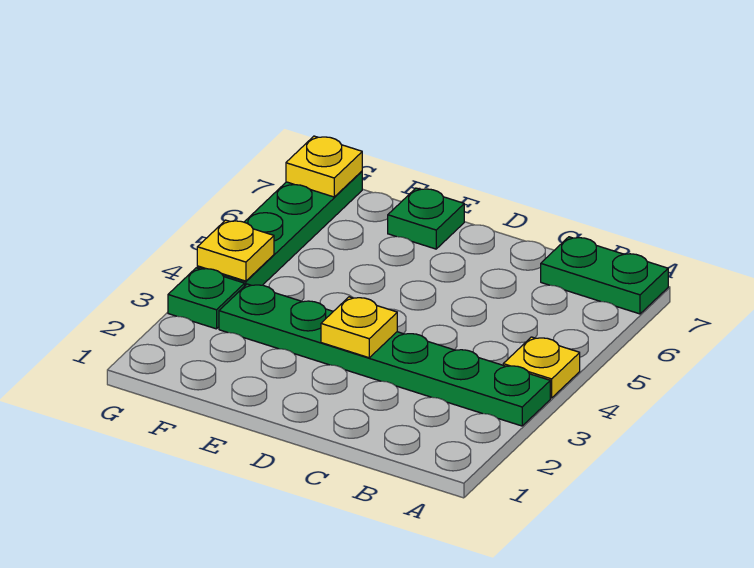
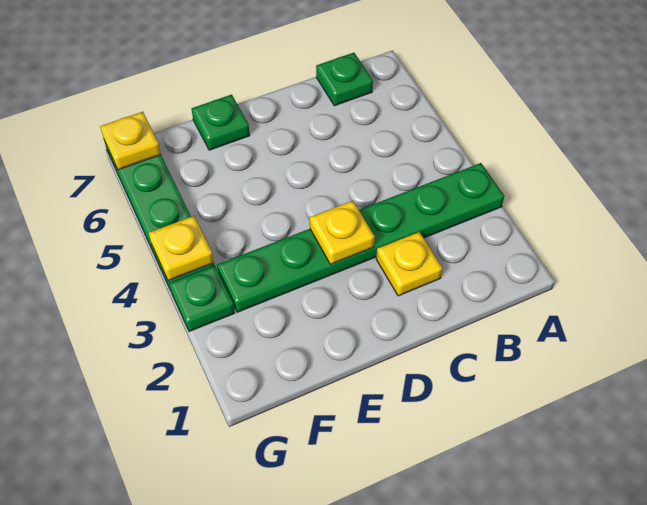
yellow plate A4 level 1 -> yellow plate C2 level 1
green plate A7:B7 level 1 -> green plate B7 level 1

